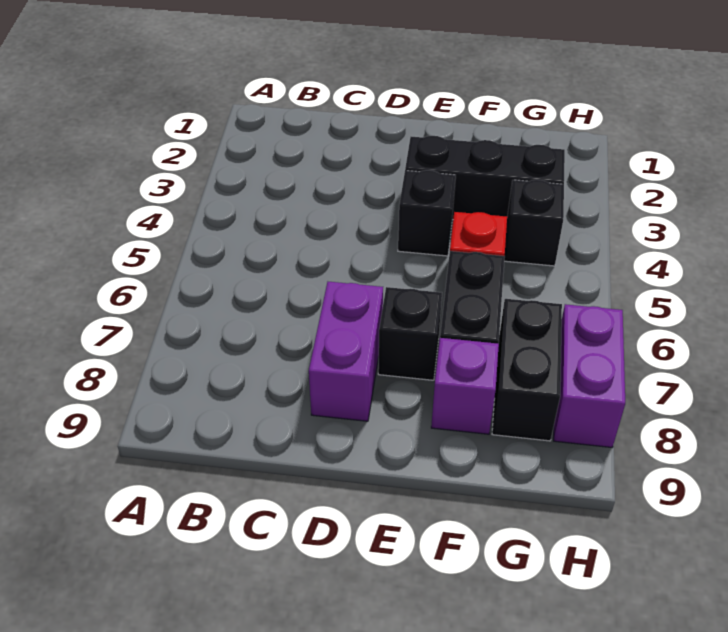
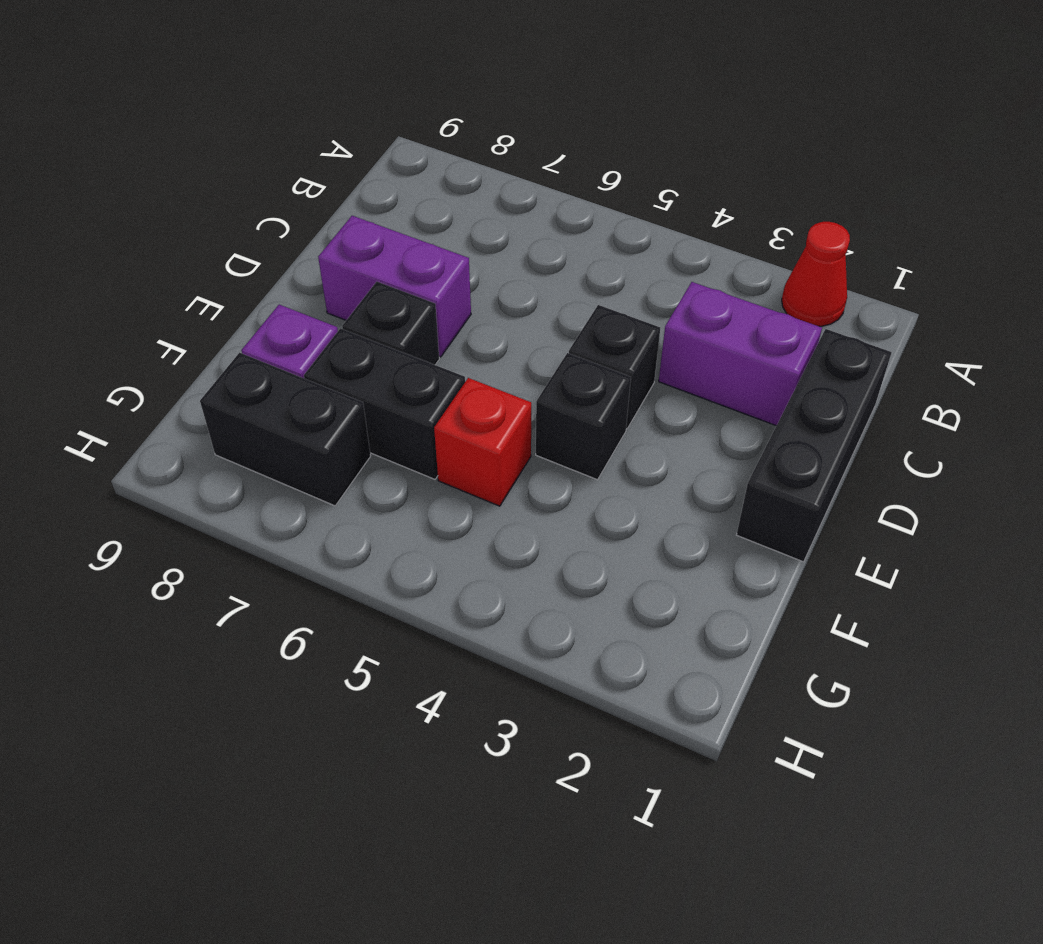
none -> red cone A2 level 1
black brick E3:G3 level 1 -> black brick C1:E1 level 1
black brick G4 level 1 -> black brick D4 level 1
purple brick H7:H8 level 1 -> purple brick C2:C3 level 1

